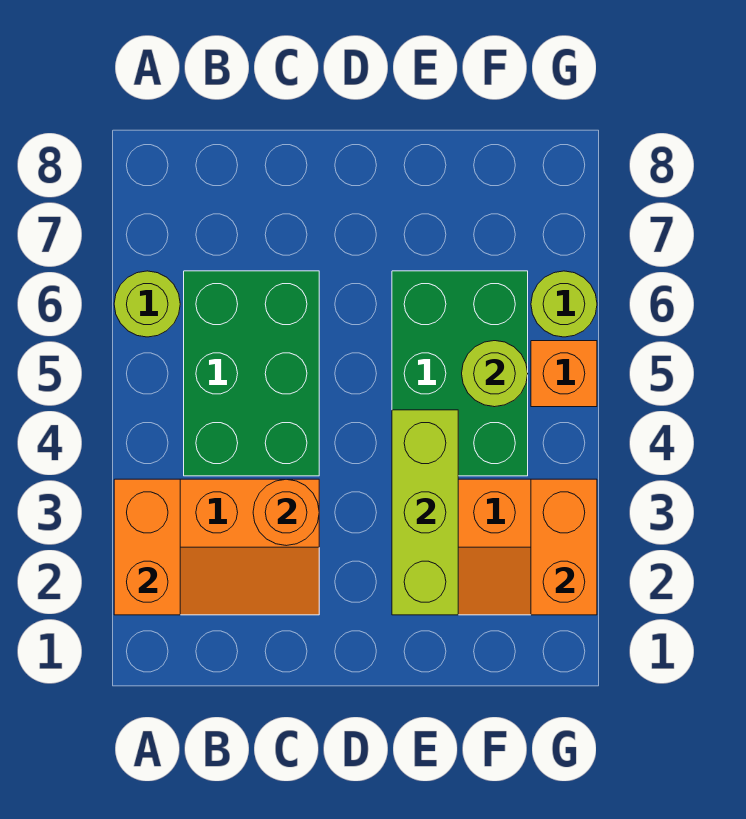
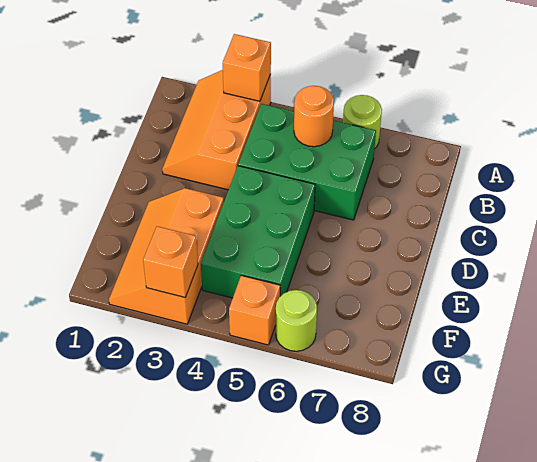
orange brick A2:A3 level 2 -> orange brick A3 level 2
orange round brick C3 level 2 -> orange round brick B5 level 2
lime brick E2:E4 level 2 -> none
green brick E4:F6 level 1 -> green brick D4:F5 level 1
lime round brick F5 level 2 -> none
orange brick G2:G3 level 2 -> orange brick G3 level 2

